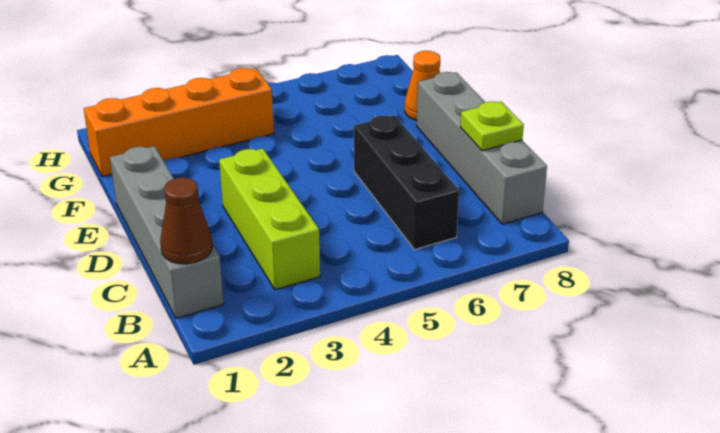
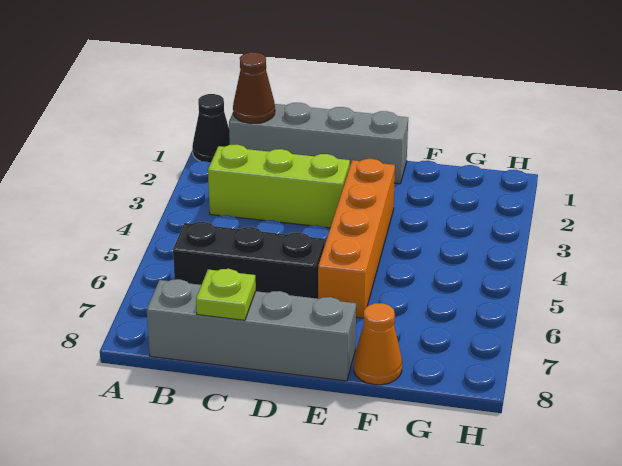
none -> black cone A1 level 1
orange brick G1:G4 level 1 -> orange brick E3:E6 level 1

